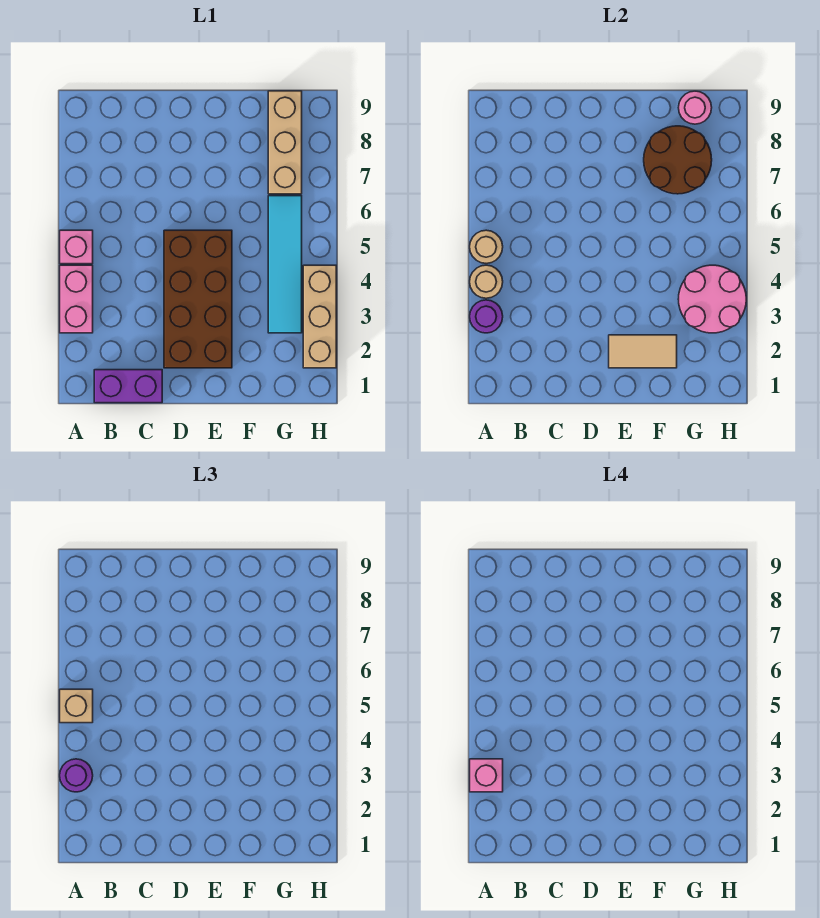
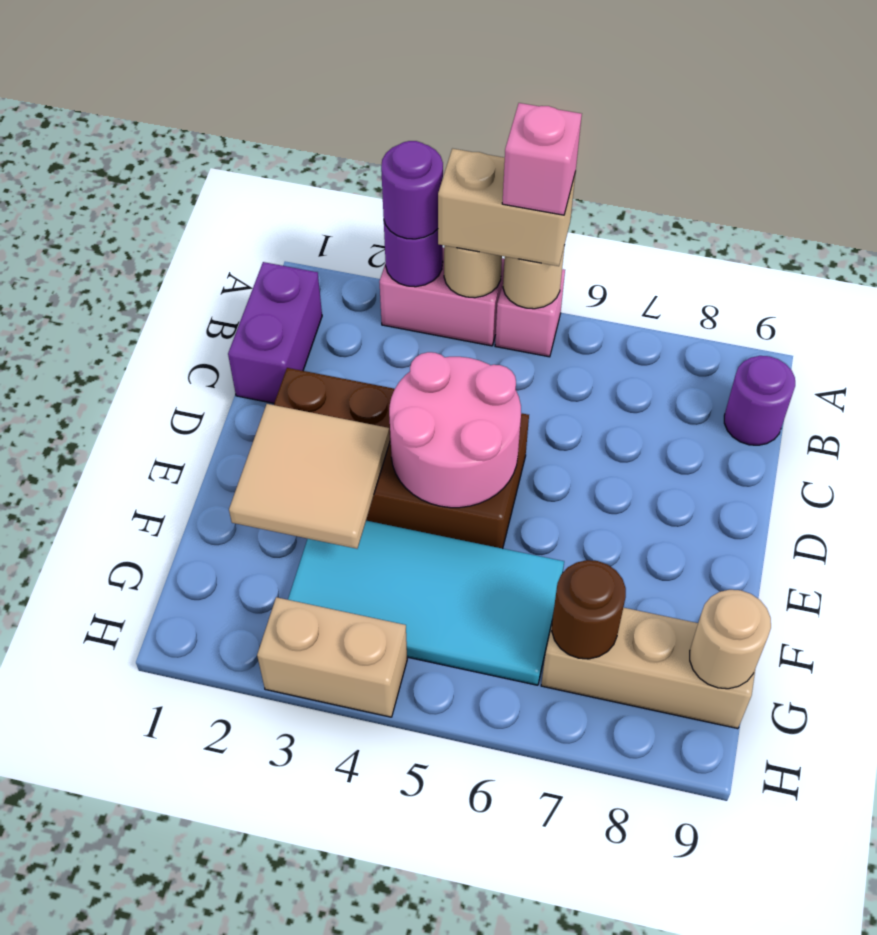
pink brick A3 level 4 -> pink brick A5 level 4
tan brick A5 level 3 -> tan brick A4:A5 level 3
none -> purple round brick B9 level 1
tan tile E2:F2 level 2 -> tan tile E2:F3 level 2
brown round brick F7:G8 level 2 -> brown round brick G7 level 2
cyan tile G3:G6 level 1 -> cyan tile F3:G6 level 1
pink round brick G3:H4 level 2 -> pink round brick D4:E5 level 2
pink round brick G9 level 2 -> tan round brick G9 level 2
tan brick H2:H4 level 1 -> tan brick H3:H4 level 1

